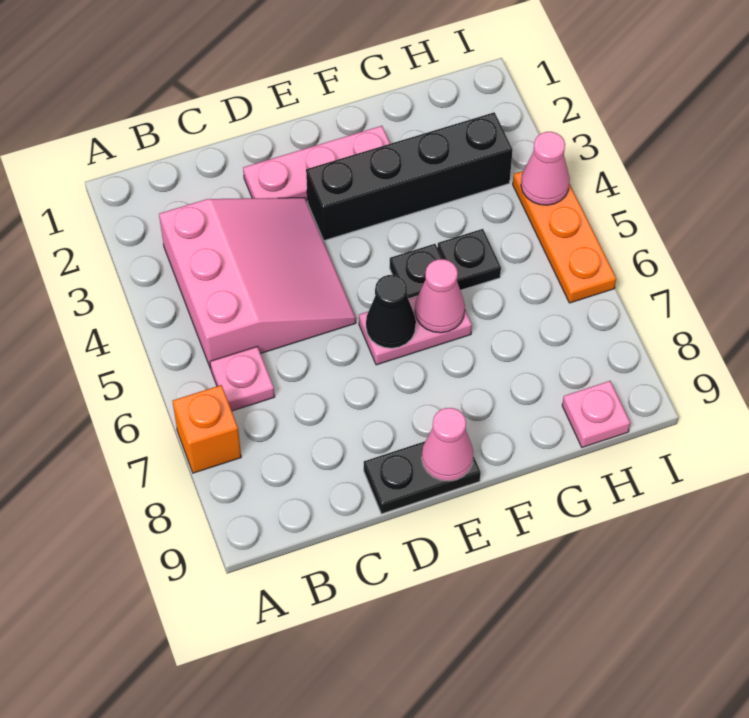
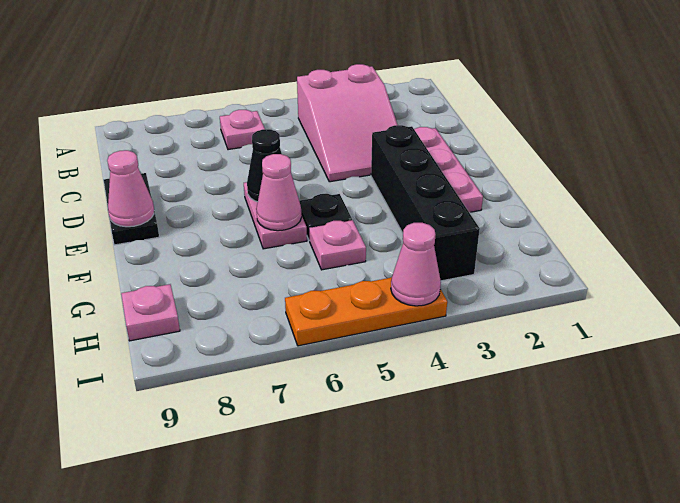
orange brick A7 level 1 -> none
pink slope B3:D5 level 1 top B -> pink slope B3:D4 level 1 top B
black plate G5 level 1 -> pink plate G5 level 1

